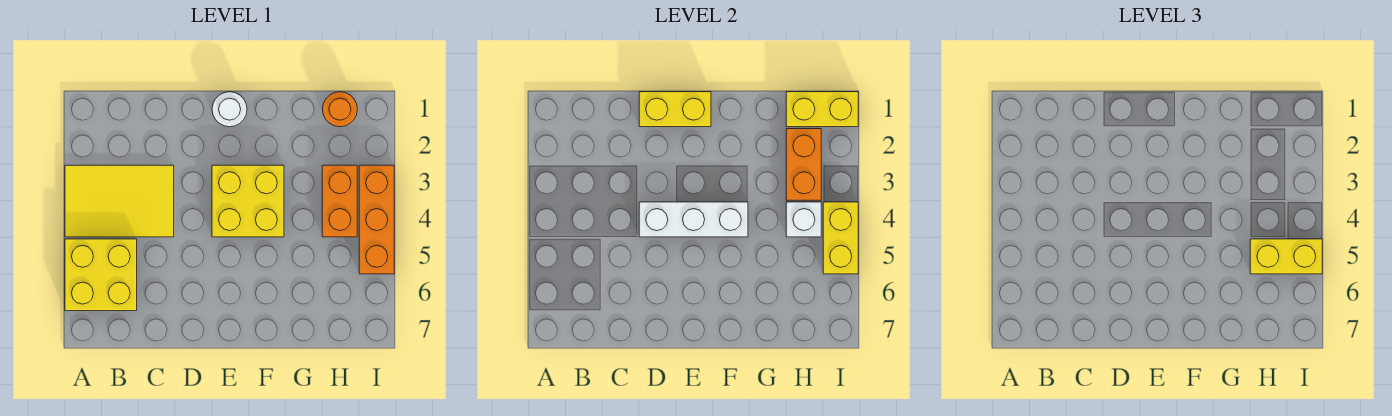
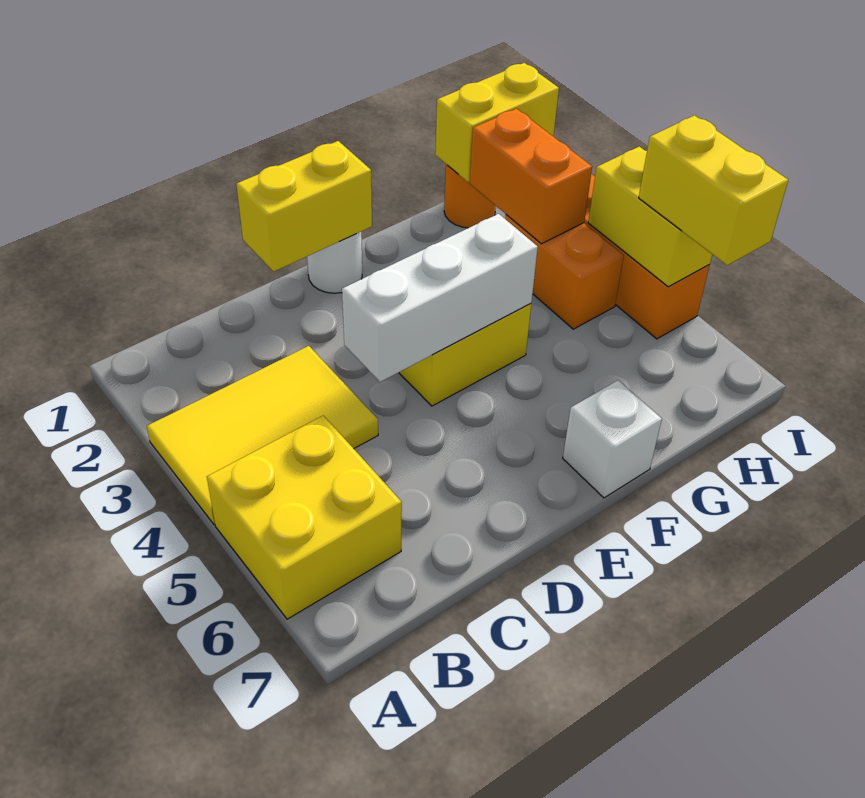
white brick H4 level 2 -> white brick F7 level 1
yellow brick H5:I5 level 3 -> yellow brick I5:I6 level 3

